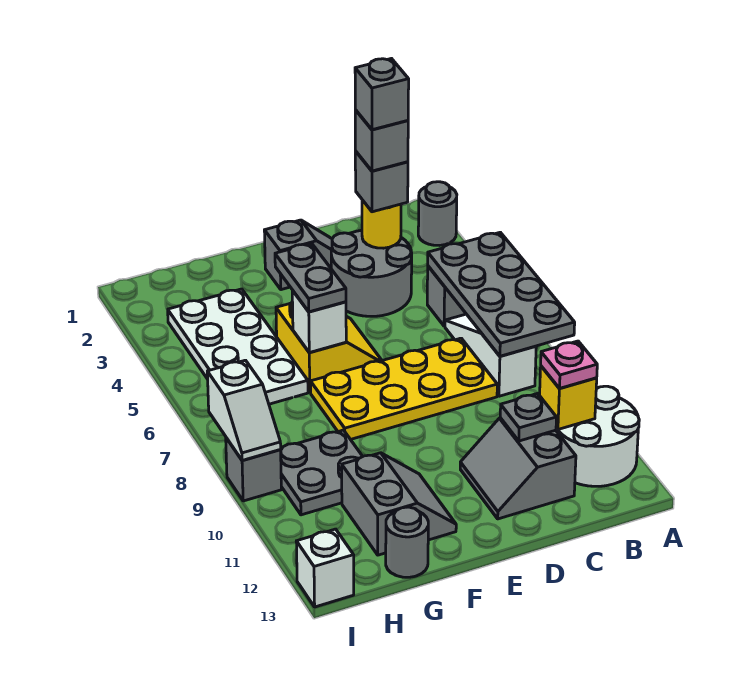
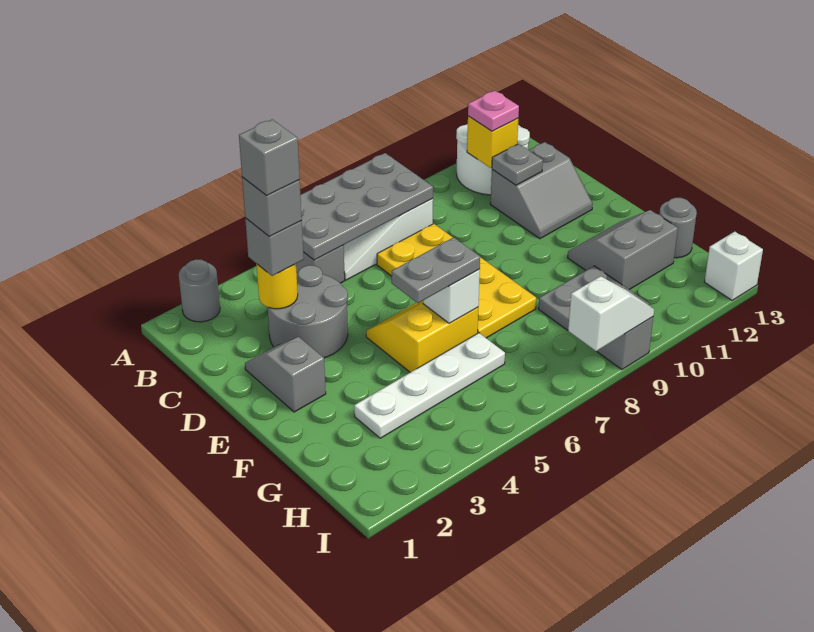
white plate G3:H6 level 1 -> white plate G3:G6 level 1

